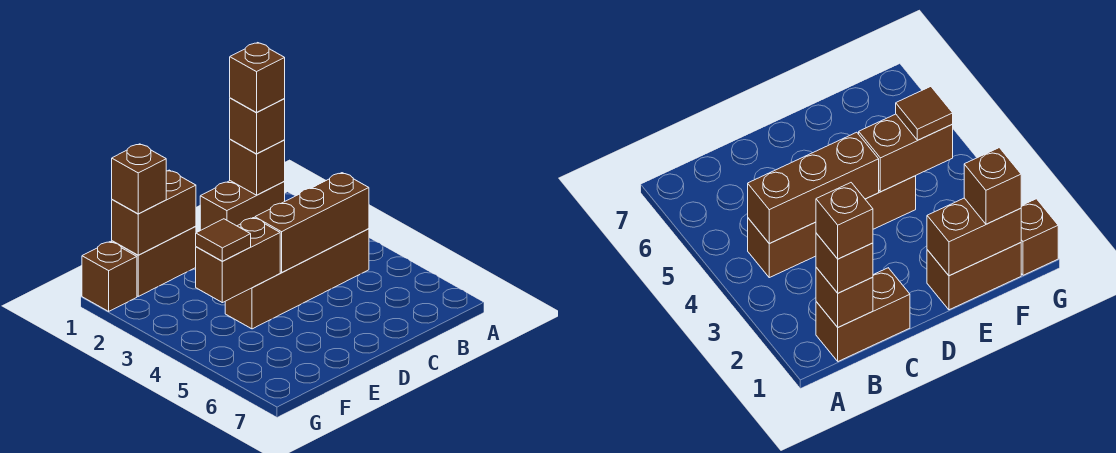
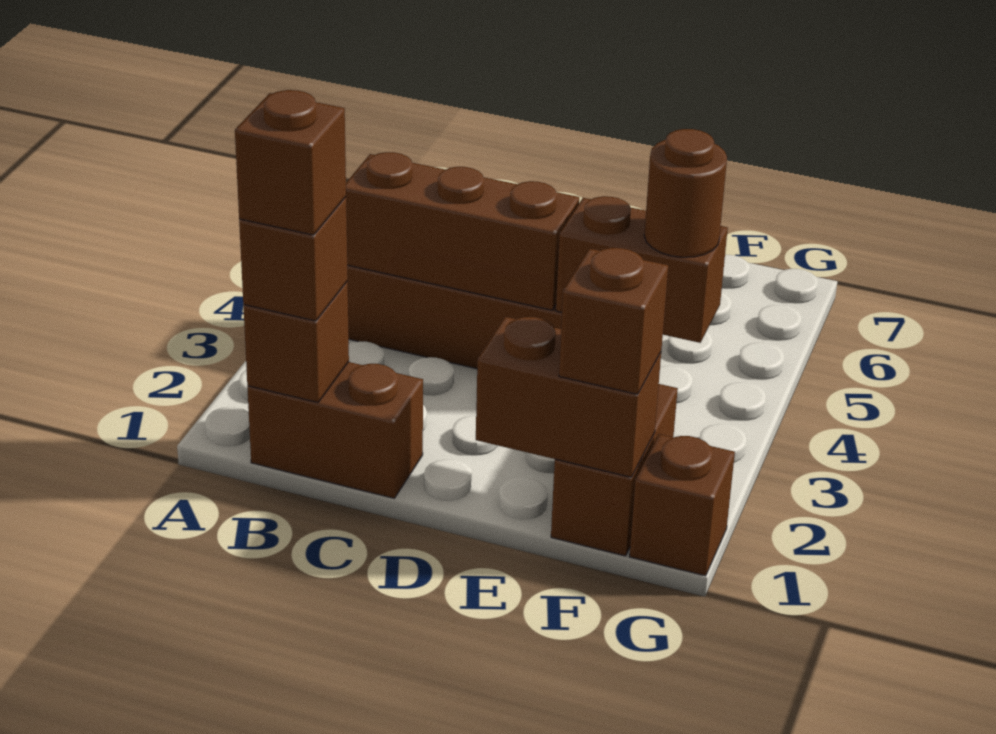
brown brick E1:F1 level 1 -> brown brick F1:F2 level 1
brown tile F4 level 3 -> brown round brick F4 level 3

